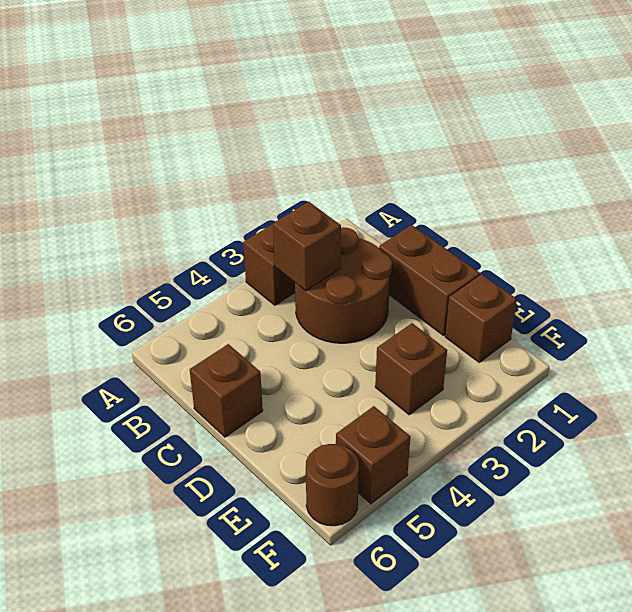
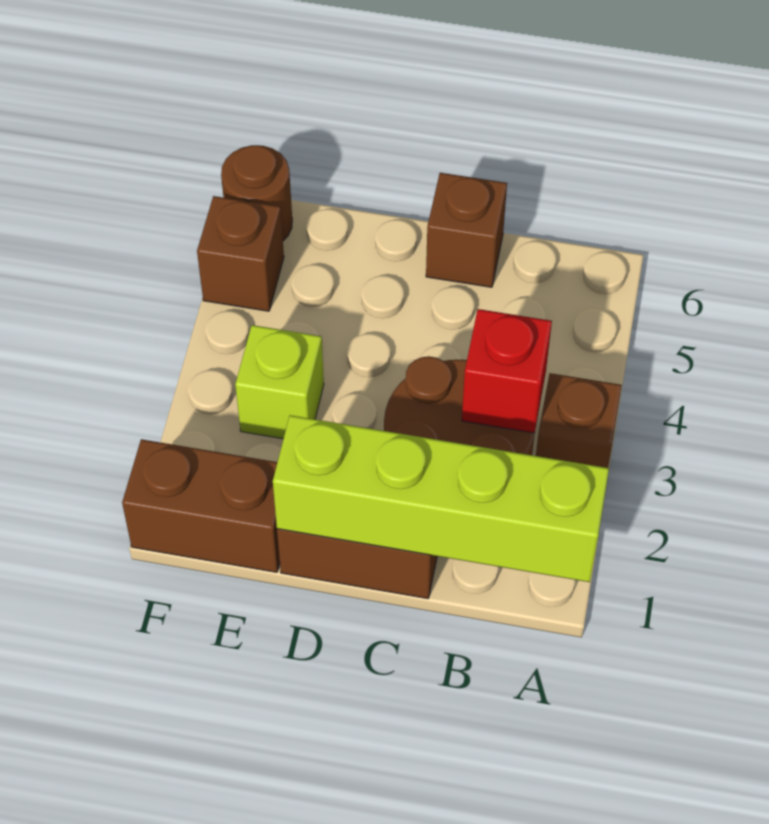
none -> lime brick A1:D1 level 2
brown brick B3 level 2 -> red brick B3 level 2
brown brick E1 level 1 -> brown brick E1:F1 level 1
brown brick E3 level 1 -> lime brick E3 level 1

